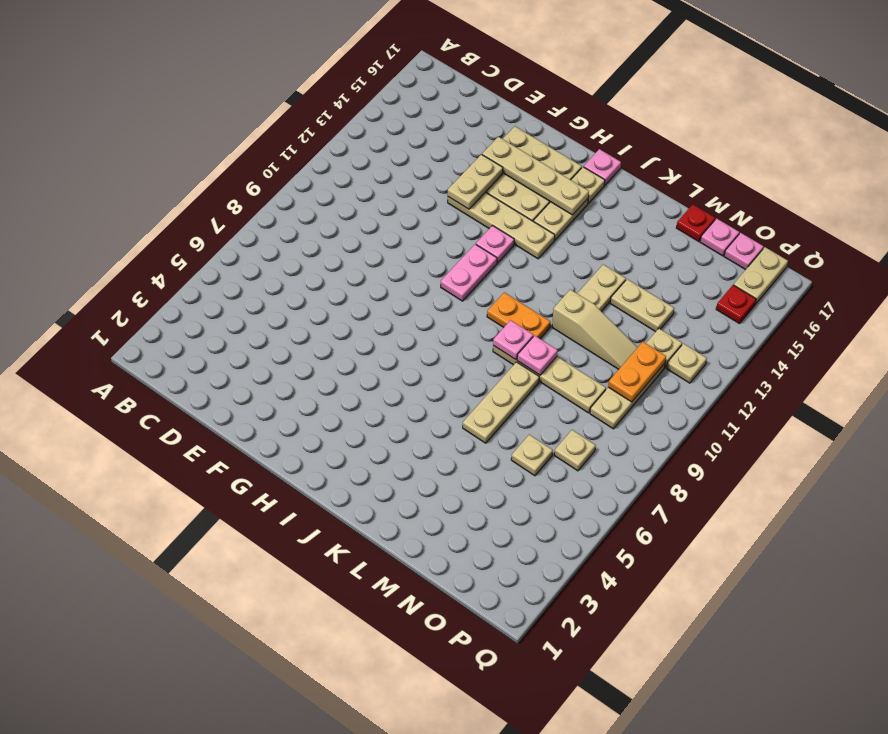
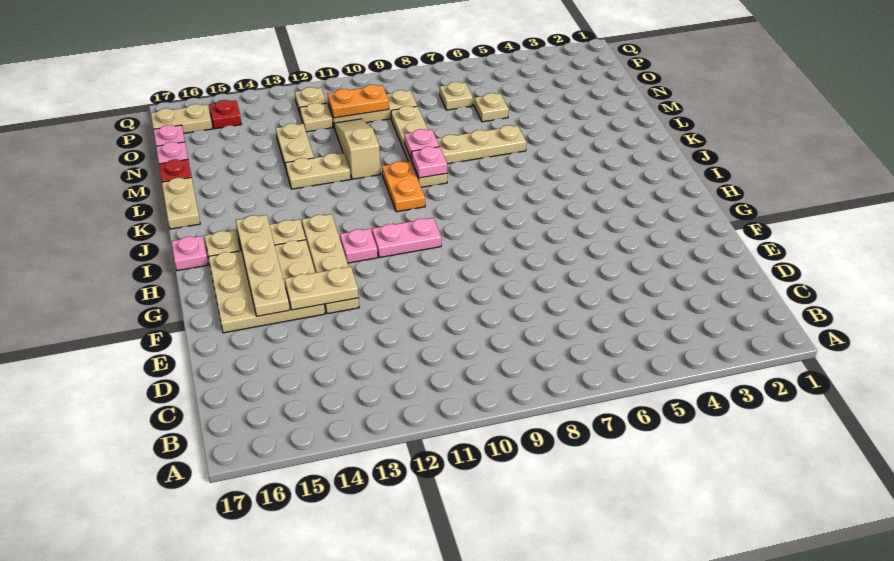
none -> tan plate K17:L17 level 1

